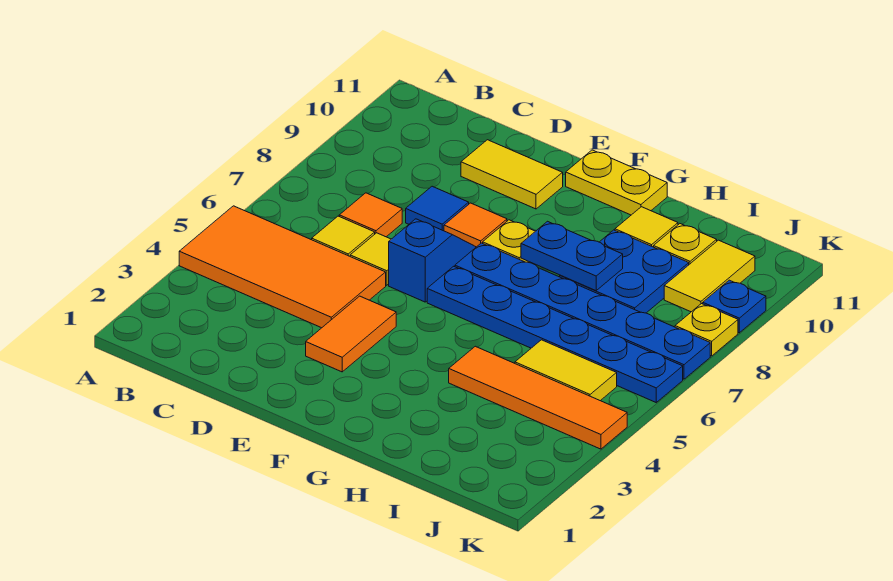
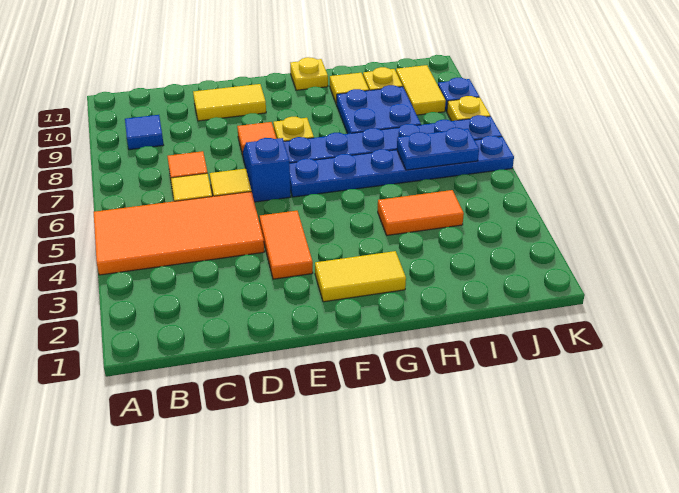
blue tile D8 level 1 -> blue tile B9 level 1
yellow plate F11:G11 level 1 -> yellow plate G11 level 1
blue plate G8:H8 level 2 -> blue plate I6:J6 level 2
orange tile H4:K4 level 1 -> orange tile H4:I4 level 1
yellow tile I5:J5 level 1 -> yellow tile F2:G2 level 1

